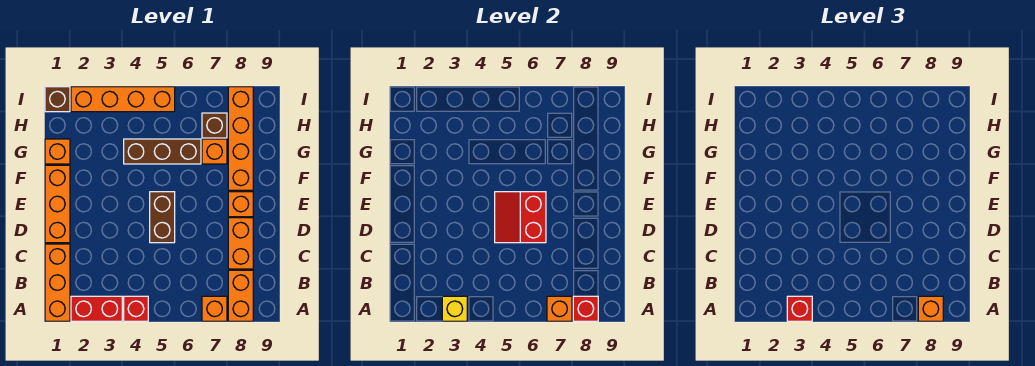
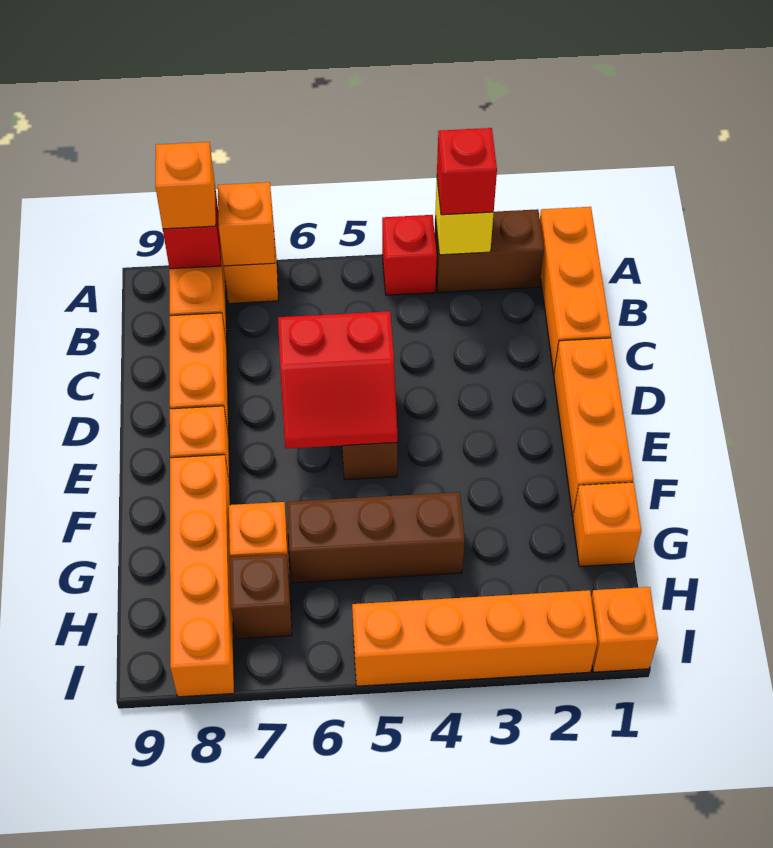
red brick A2:A3 level 1 -> brown brick A2:A3 level 1
red slope D5:E6 level 2 top 6 -> red slope D5:E6 level 2 top D
brown brick I1 level 1 -> orange brick I1 level 1

